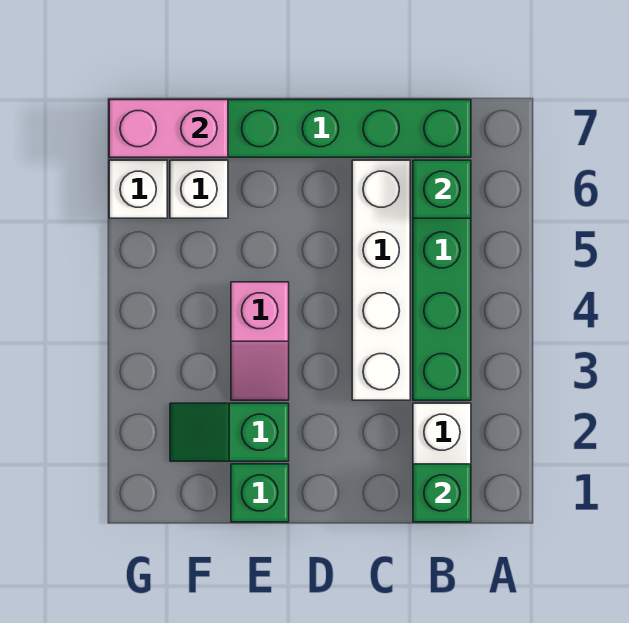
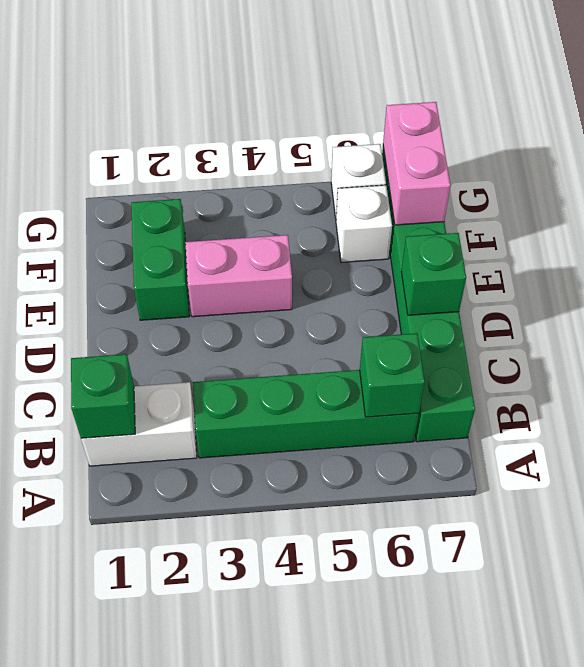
white brick C3:C6 level 1 -> none
green brick E1 level 1 -> green brick D7 level 2
green slope E2:F2 level 1 top E -> green brick E2:F2 level 1
pink slope E3:E4 level 1 top 4 -> pink brick E3:E4 level 1

